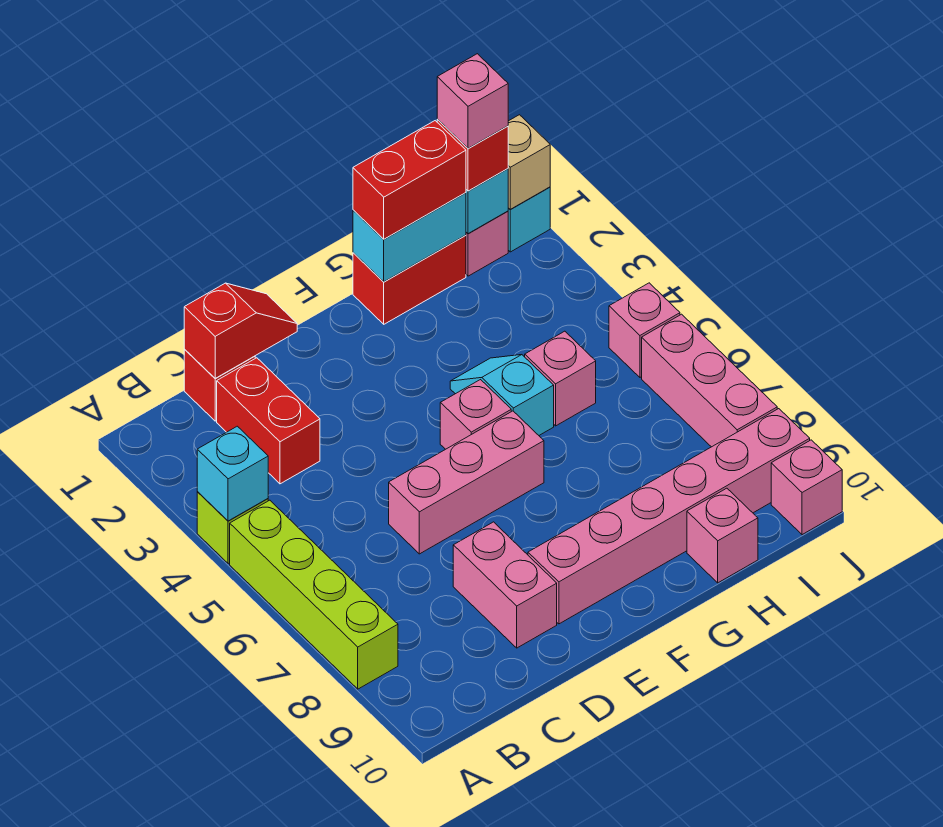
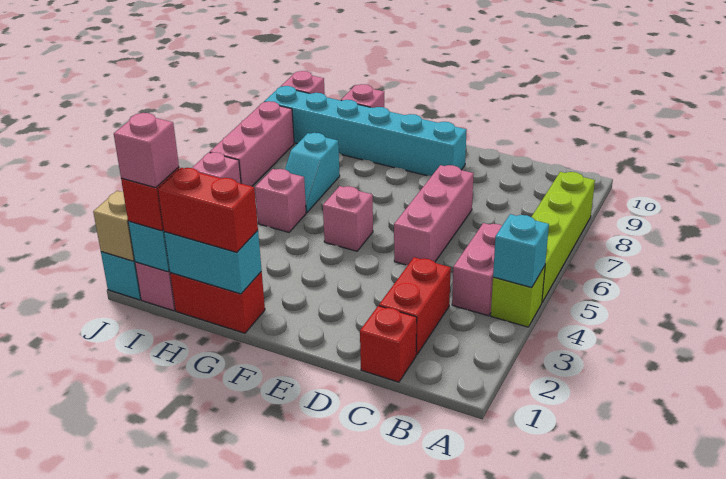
red slope C1:D1 level 2 top C -> none
pink brick D6:F6 level 1 -> pink brick D5:D7 level 1
pink brick D8:D9 level 1 -> pink brick B4:B5 level 1
pink brick E9:J9 level 1 -> cyan brick E9:J9 level 1
cyan slope G4:G5 level 1 top 5 -> cyan slope H6:H7 level 1 top 7

